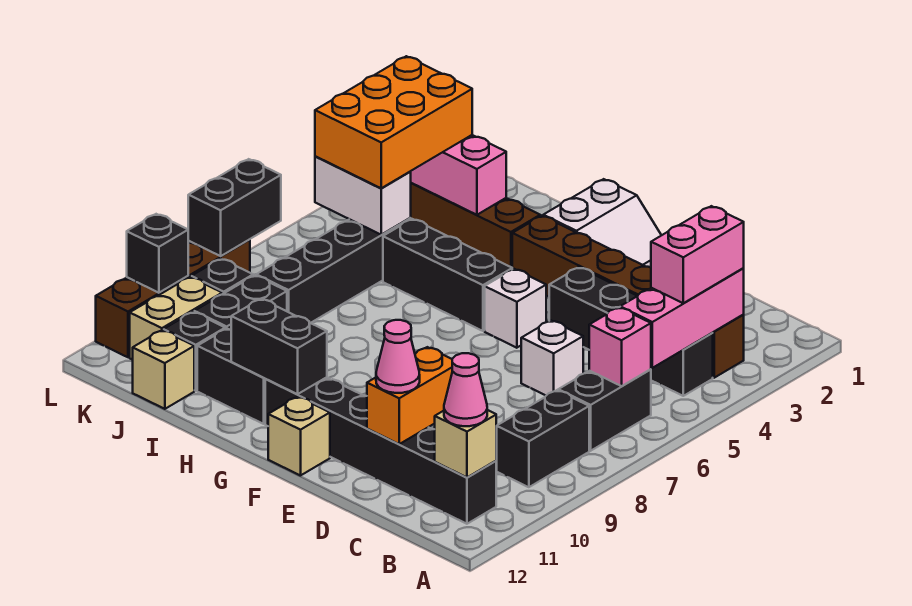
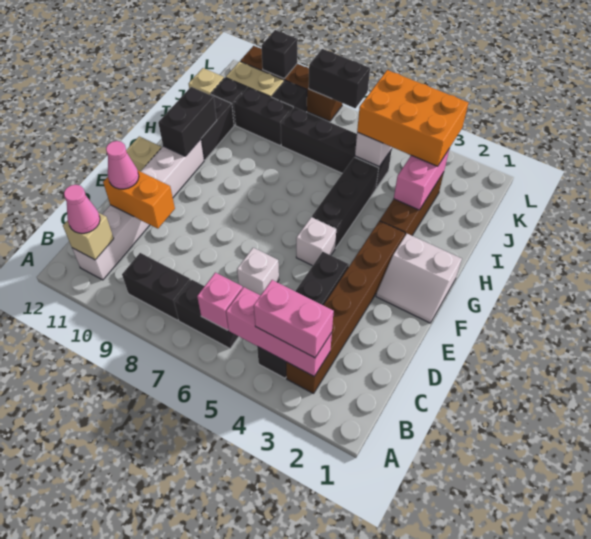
black brick B11:G11 level 1 -> white brick B11:G11 level 1

